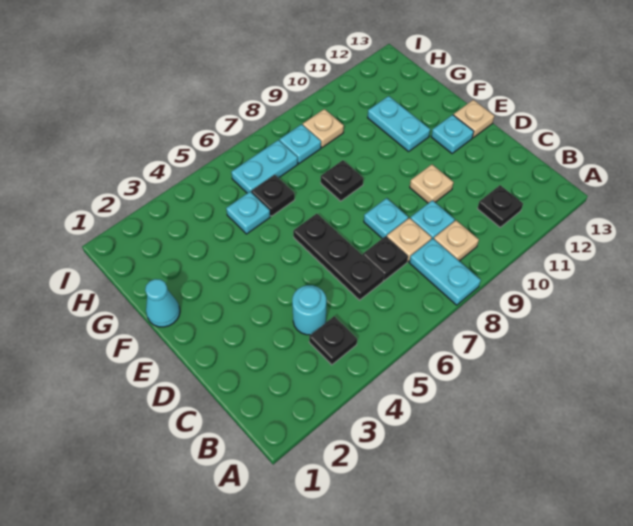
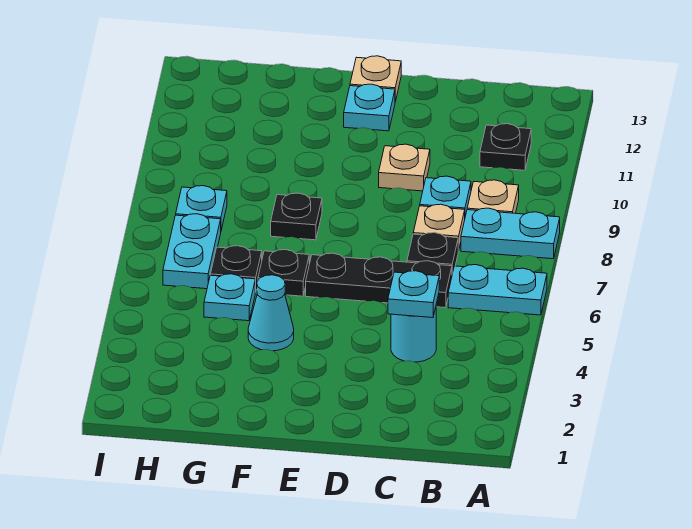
black plate B4 level 1 -> black plate F6 level 1
cyan plate D8 level 1 -> cyan plate C4 level 2
cyan cone F1 level 1 -> cyan cone F4 level 1
cyan plate F11:G11 level 1 -> cyan plate A6:B6 level 1
tan plate H9 level 1 -> none

